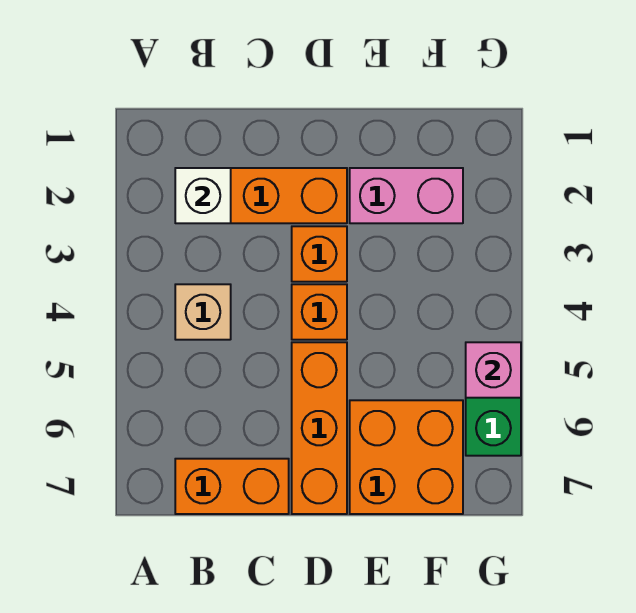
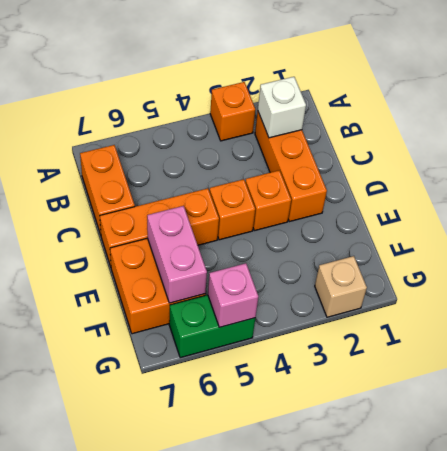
none -> orange brick A3 level 1
tan brick B4 level 1 -> tan brick G2 level 1
pink brick E2:F2 level 1 -> pink brick E6:F6 level 2

